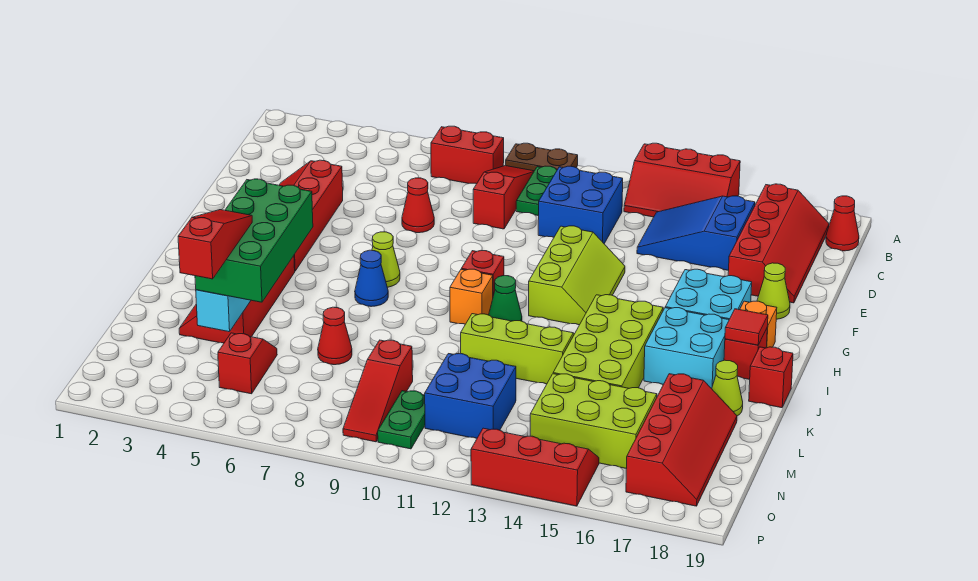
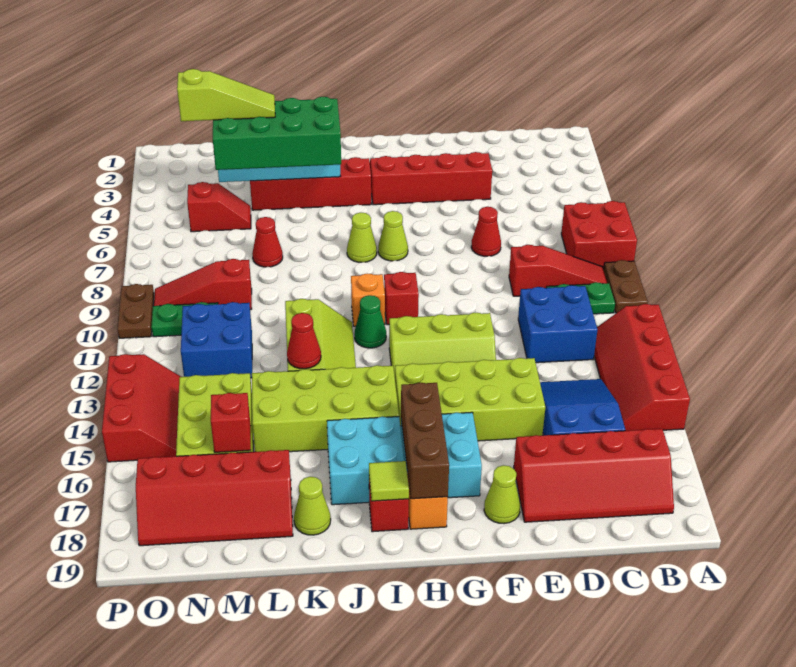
red slope A13:B15 level 1 top A -> red slope A12:B15 level 1 top A
red brick B7:B8 level 1 -> red brick A7:B8 level 1
red cone B19 level 1 -> red cone K13 level 2
none -> lime brick E14:H15 level 1
none -> brown brick H16:H18 level 2
blue cone I7 level 1 -> lime cone I7 level 1
red tile I18 level 2 -> lime tile I18 level 2
red brick J19 level 1 -> red brick M16 level 2
red slope L4:N4 level 4 top N -> lime slope L4:N4 level 4 top N
none -> brown plate P9:P10 level 1

